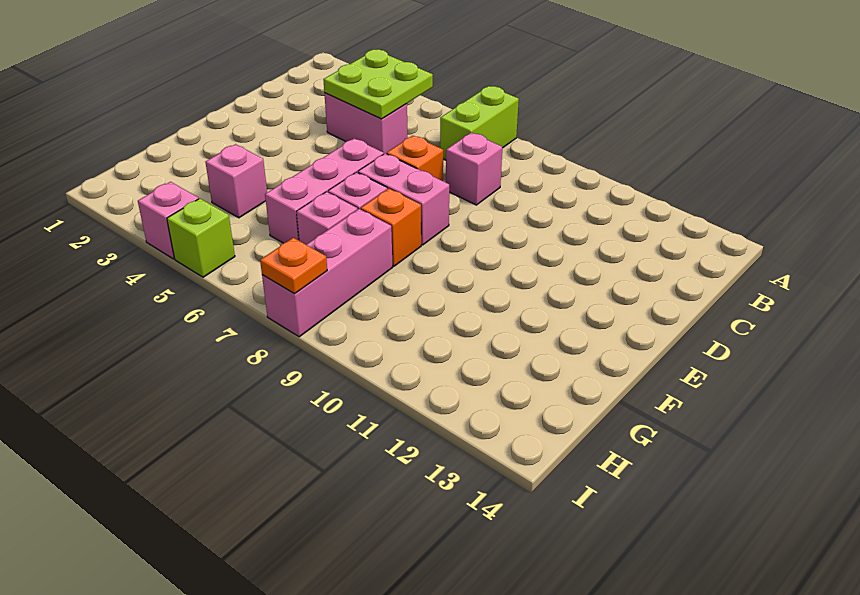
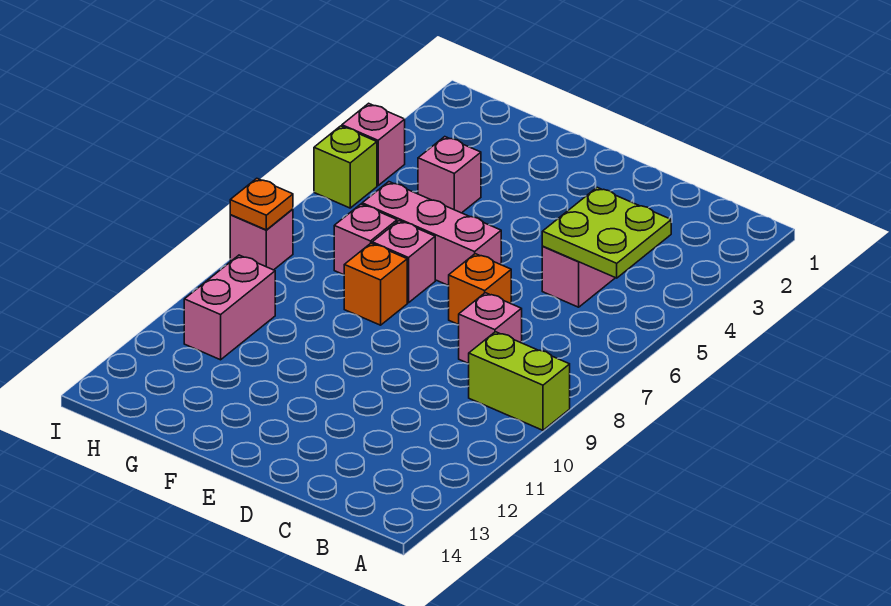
lime brick A7:B7 level 1 -> lime brick A9:B9 level 1
pink brick E7:E8 level 1 -> pink brick H10:H11 level 1
pink brick G8:I8 level 1 -> pink brick I8 level 1

